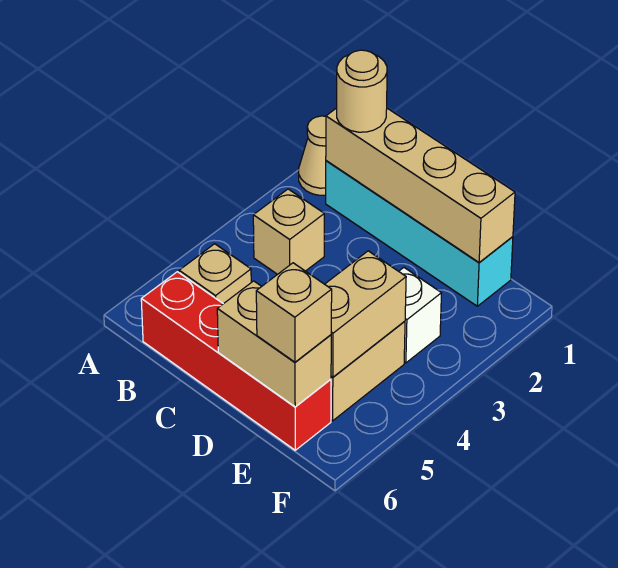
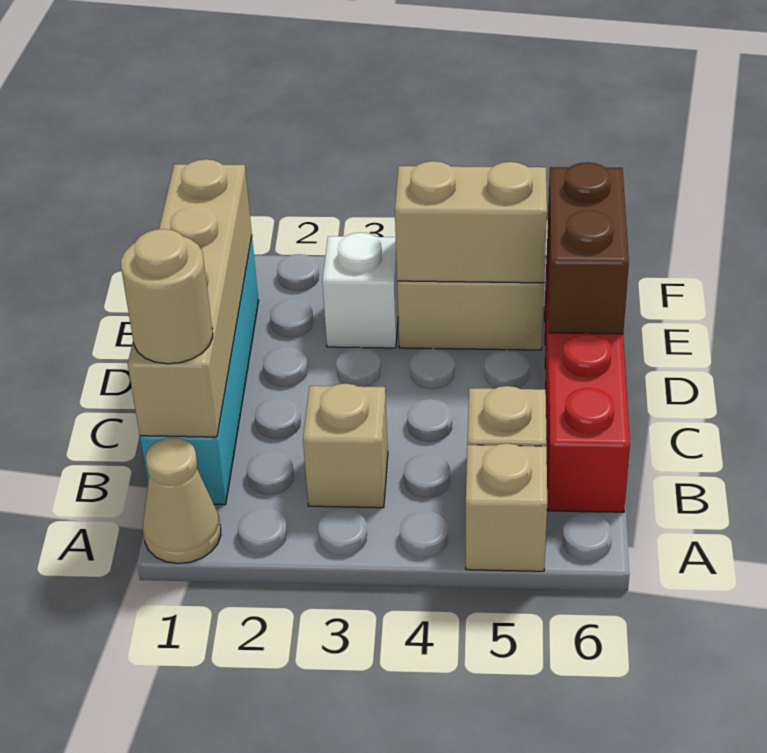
tan brick D6:E6 level 2 -> brown brick D6:E6 level 2
tan brick E6 level 3 -> tan brick A5 level 1

